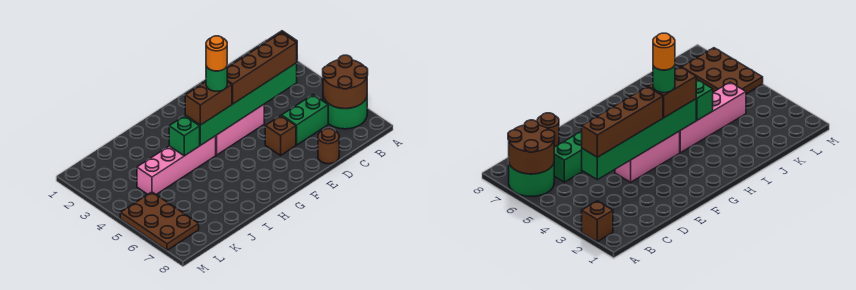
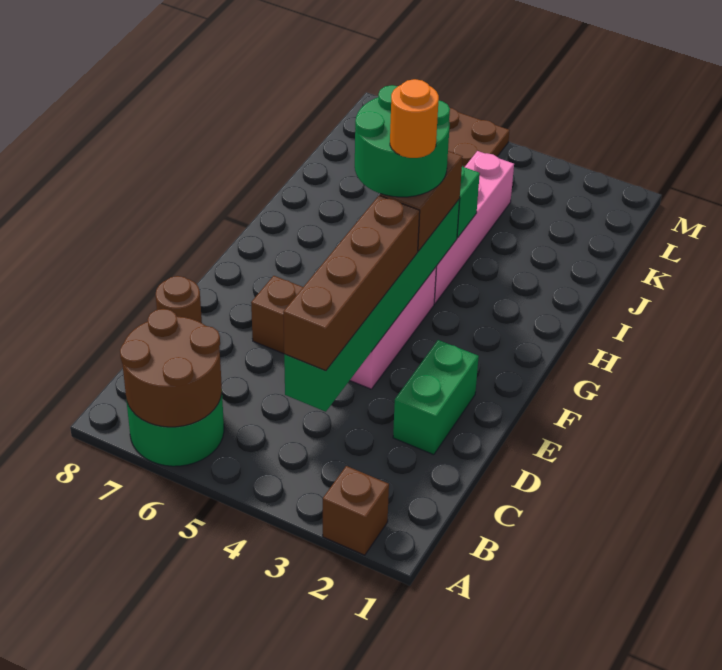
green brick C6:D6 level 1 -> green brick D2:E2 level 1
green round brick G4 level 4 -> green round brick G4:H5 level 4

